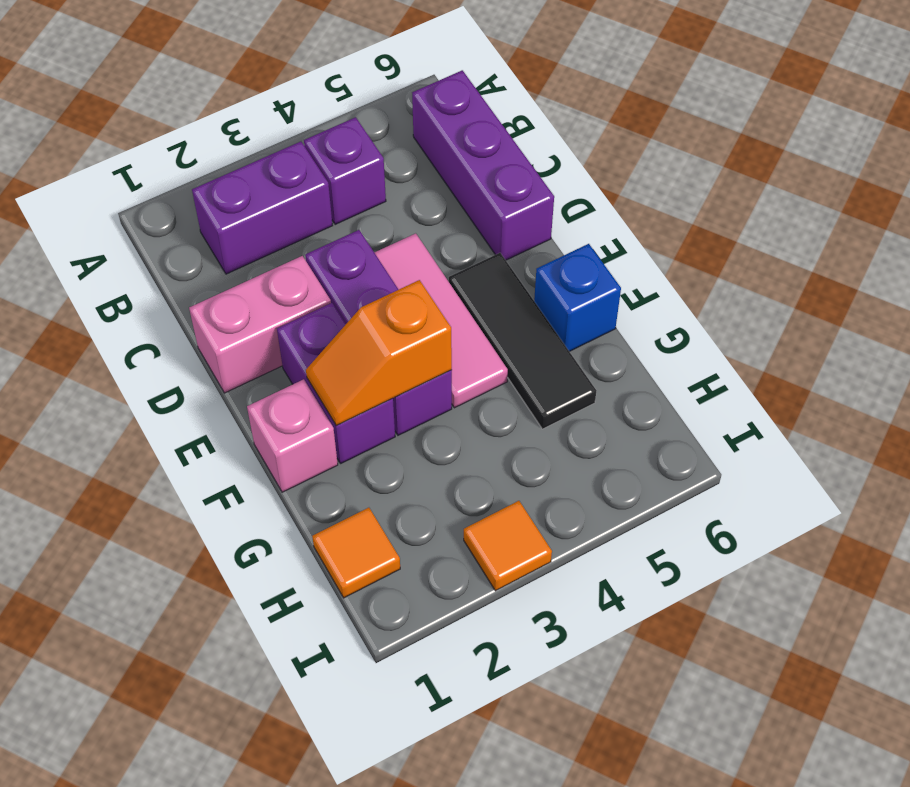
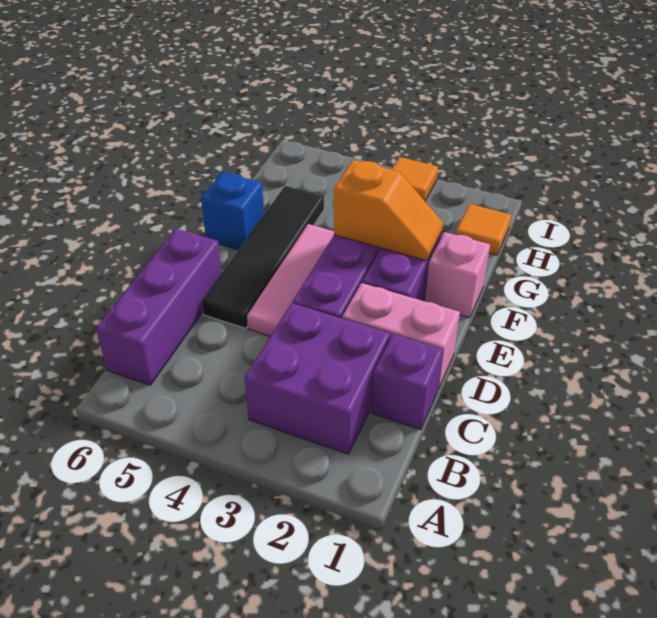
purple brick B2:B3 level 1 -> purple brick B2:C3 level 1
purple brick B4 level 1 -> purple brick C1 level 1
black tile E5:G5 level 1 -> black tile D5:G5 level 1

